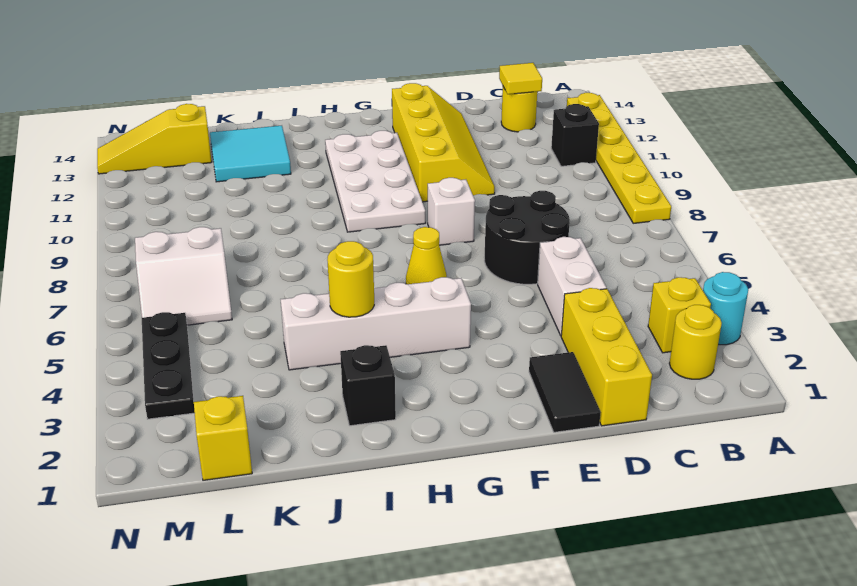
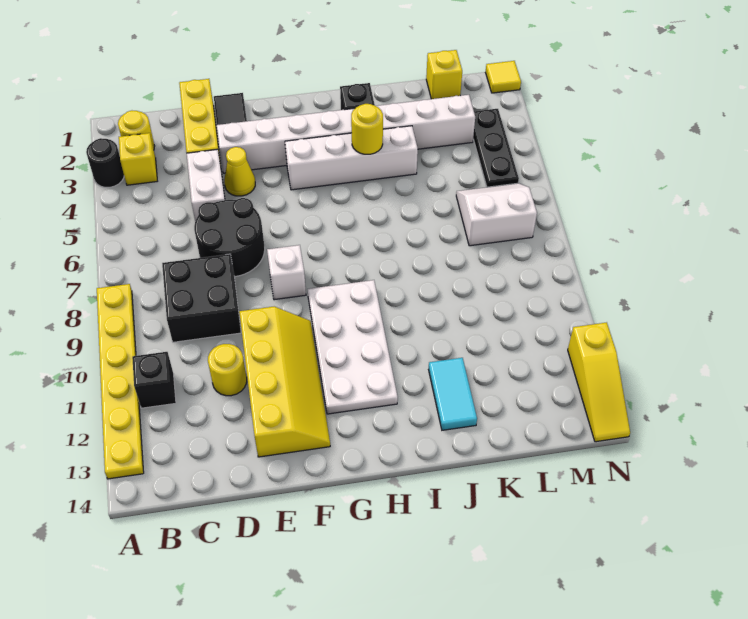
cyan round brick A3 level 1 -> black round brick A3 level 1
none -> black brick C8:D9 level 1
yellow round brick C13 level 1 -> yellow round brick D11 level 1
yellow tile C13 level 2 -> yellow tile N1 level 1
none -> white brick E3:L3 level 1
yellow slope E10:F13 level 1 top F -> yellow slope E10:F13 level 1 top E
yellow cone G6 level 1 -> yellow cone E4 level 1
cyan tile J12:K13 level 1 -> cyan tile J12:J13 level 1
yellow slope L13:N13 level 1 top L -> yellow slope N12:N14 level 1 top 12

